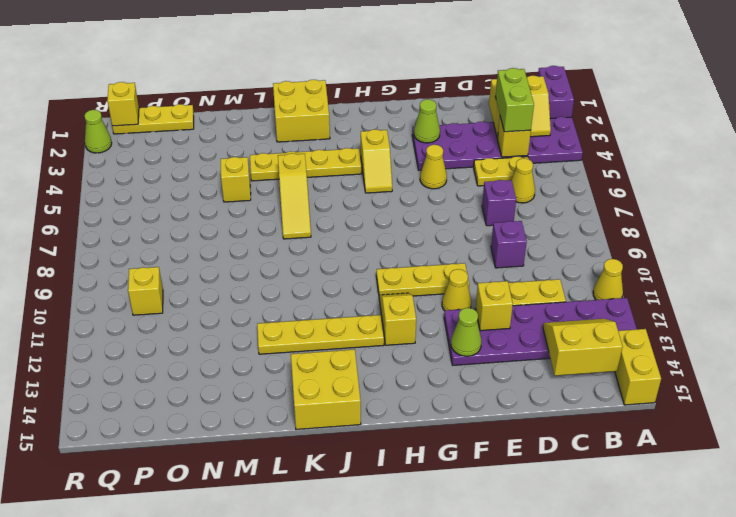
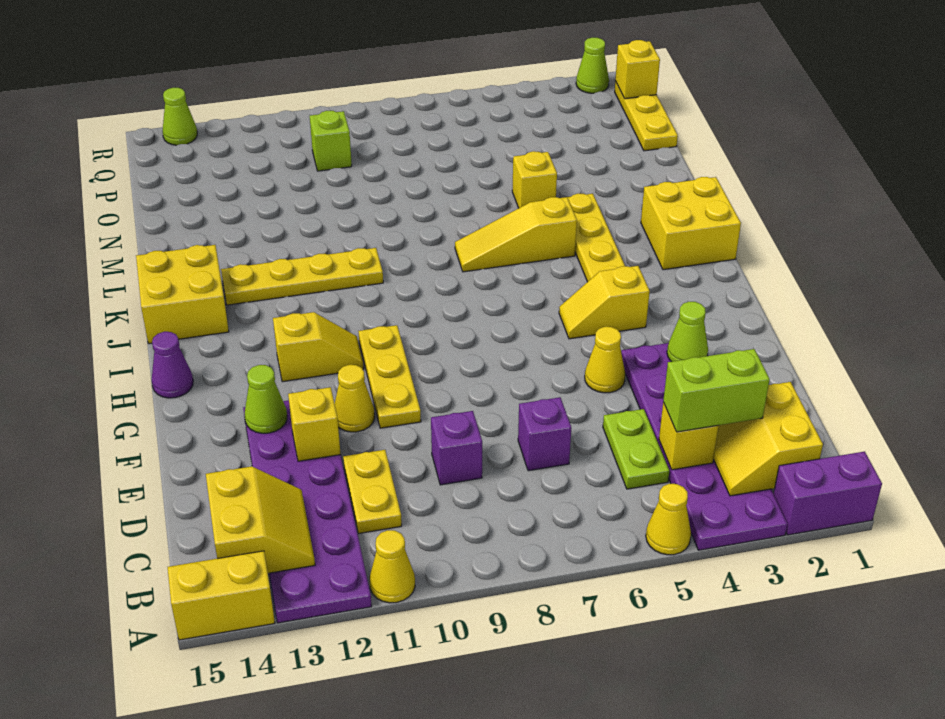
yellow plate C5:D5 level 1 -> lime plate C5:D5 level 1
yellow cone C6 level 1 -> yellow cone A5 level 1
none -> purple cone H15 level 1
yellow plate I12:L12 level 1 -> yellow plate K10:K13 level 1
yellow brick P10 level 1 -> lime brick P10 level 1
none -> lime cone R14 level 1

